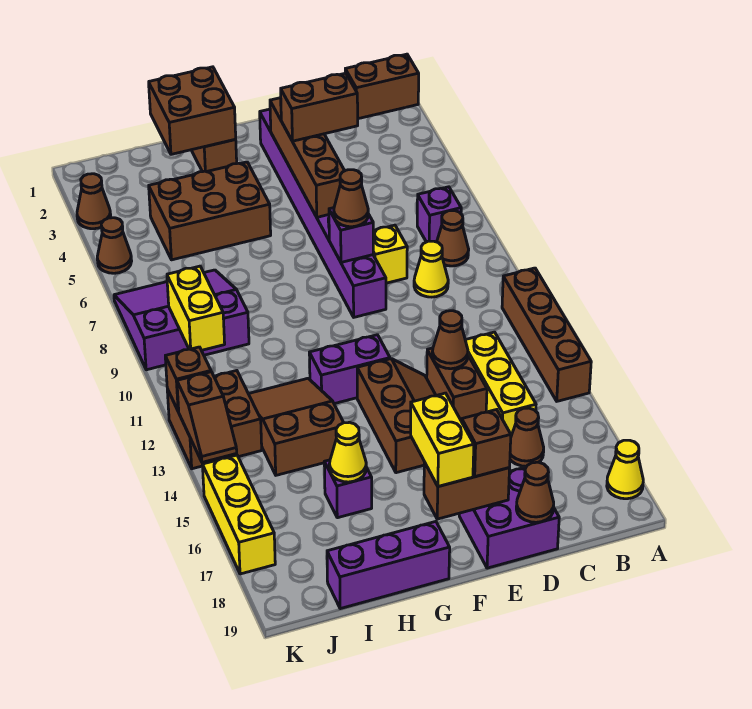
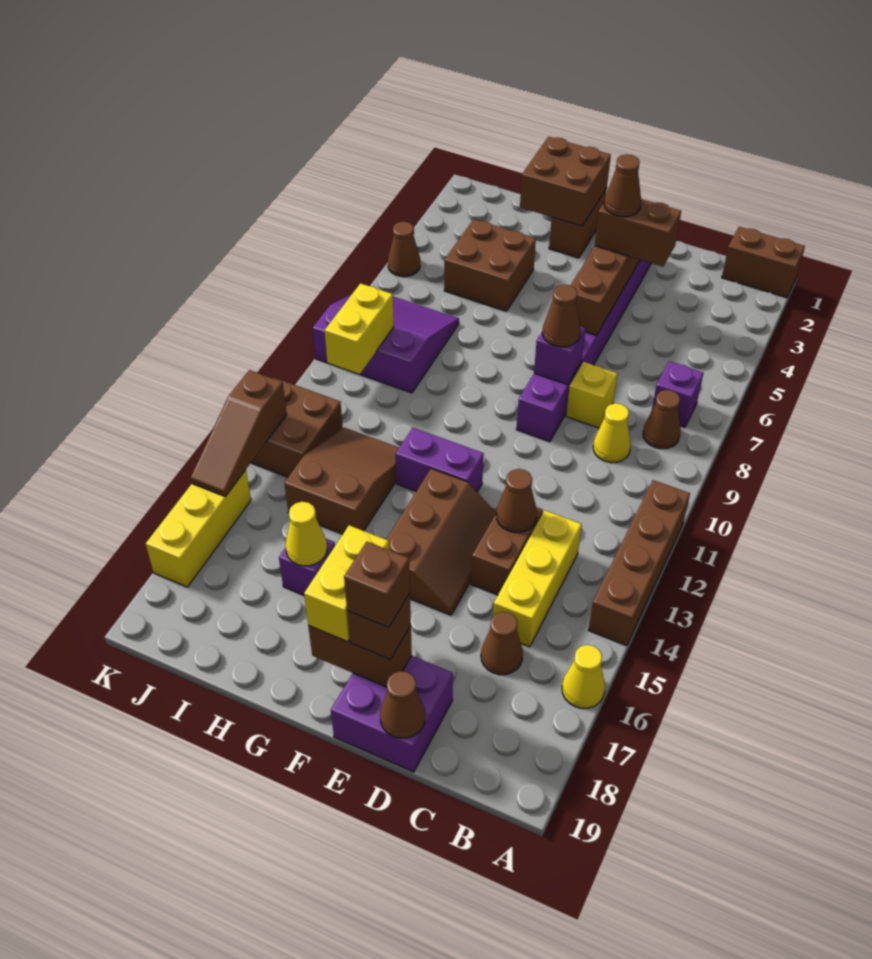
yellow cone A18 level 1 -> yellow cone A16 level 1
brown brick G4:I5 level 1 -> brown brick H4:I5 level 1
purple brick G19:I19 level 1 -> none
brown cone K3 level 1 -> brown cone E4 level 4
brown brick K12 level 2 -> brown brick E18 level 4
brown slope K13:K14 level 2 top 13 -> brown slope K13:K15 level 2 top 13

